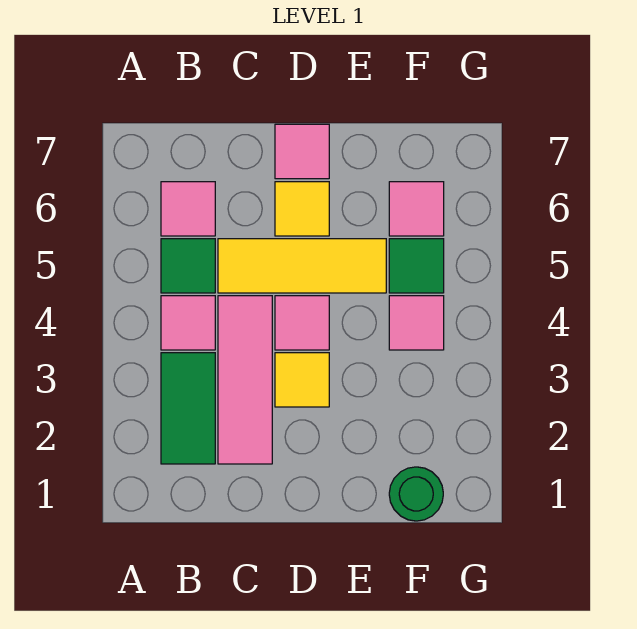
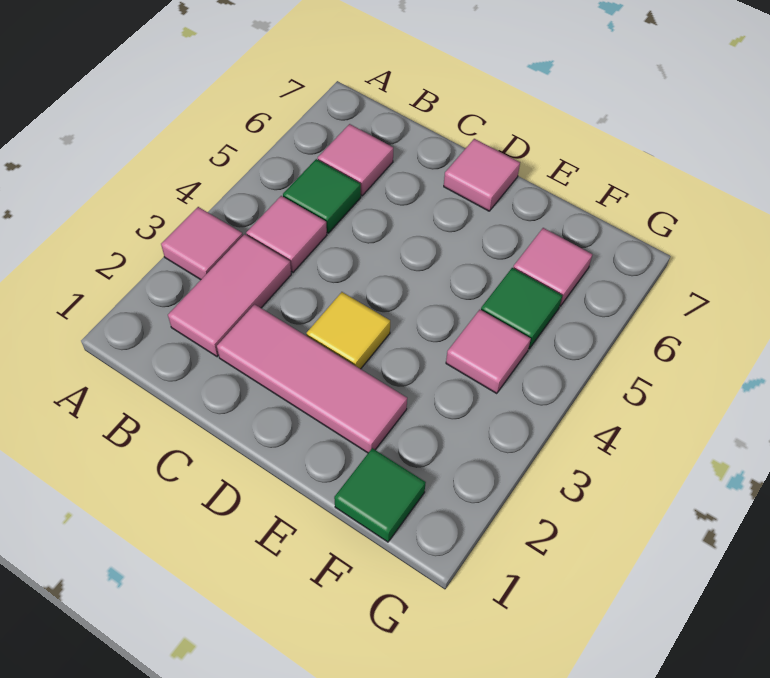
green tile B2:B3 level 1 -> pink tile B2:B3 level 1
pink tile C2:C4 level 1 -> pink tile C2:E2 level 1
yellow tile C5:E5 level 1 -> none
pink tile D4 level 1 -> pink tile A3 level 1
yellow tile D6 level 1 -> none
green round brick F1 level 1 -> green tile F1 level 1

